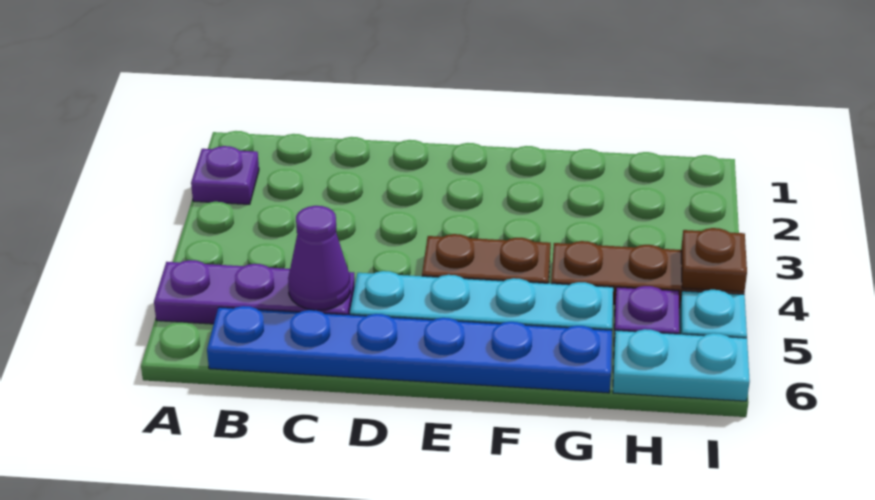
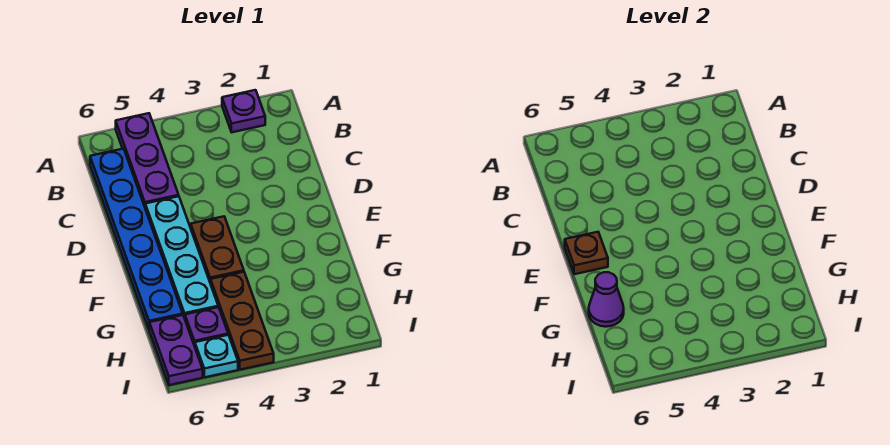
purple cone C5 level 2 -> purple cone G6 level 2
cyan plate H6:I6 level 1 -> purple plate H6:I6 level 1
brown plate I4 level 2 -> brown plate E6 level 2

